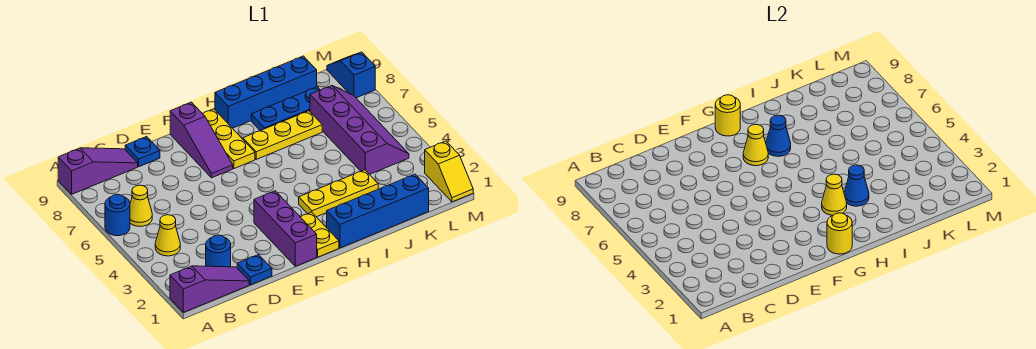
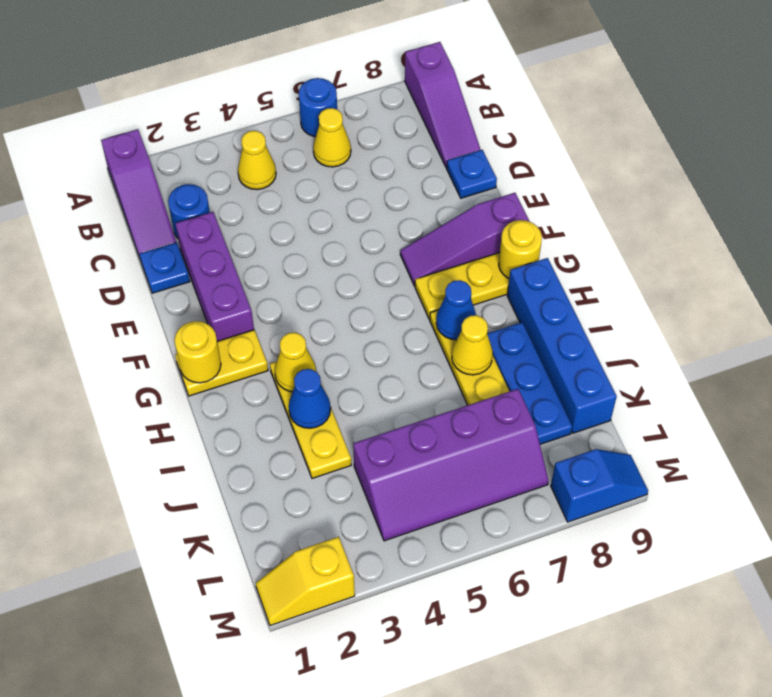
purple brick F1:F3 level 1 -> purple brick D2:F2 level 1
yellow cone G7 level 2 -> yellow cone I7 level 2
blue brick H1:K1 level 1 -> none

